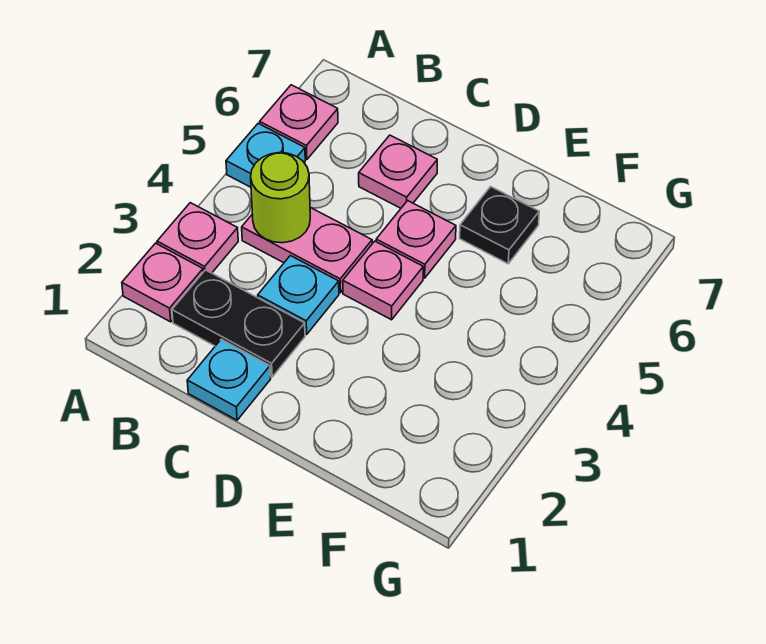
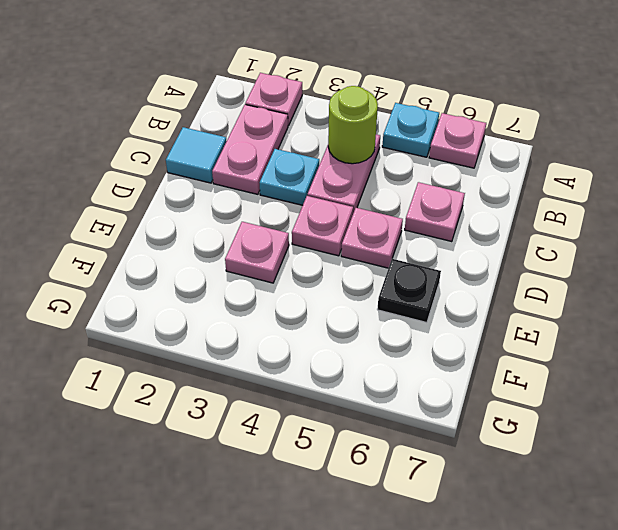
pink plate A3 level 1 -> pink plate E3 level 1
black plate B2:C2 level 1 -> pink plate B2:C2 level 1
cyan plate C1 level 1 -> cyan tile C1 level 1

